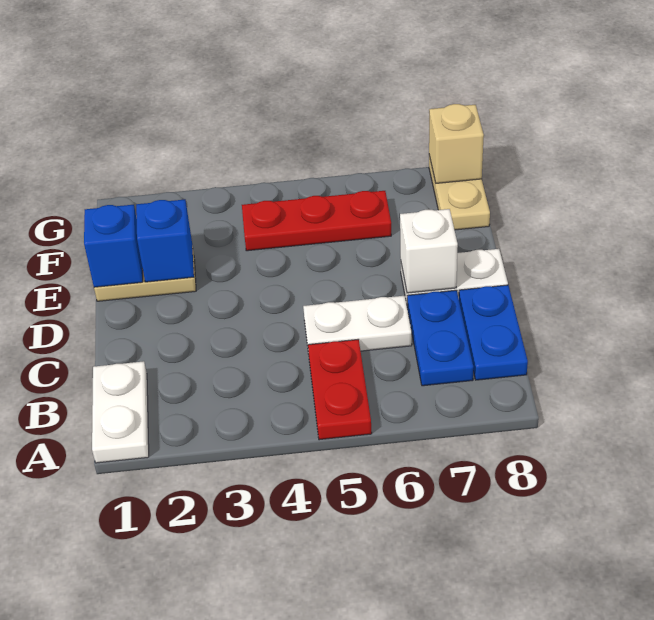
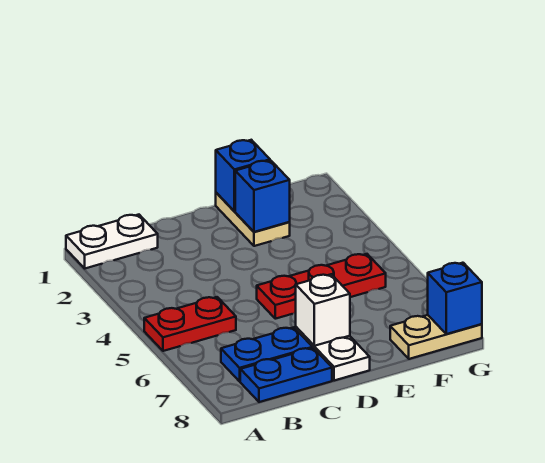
white plate C5:C6 level 1 -> none
red plate F4:F6 level 1 -> red plate D5:F5 level 1
tan brick G8 level 2 -> blue brick G8 level 2

